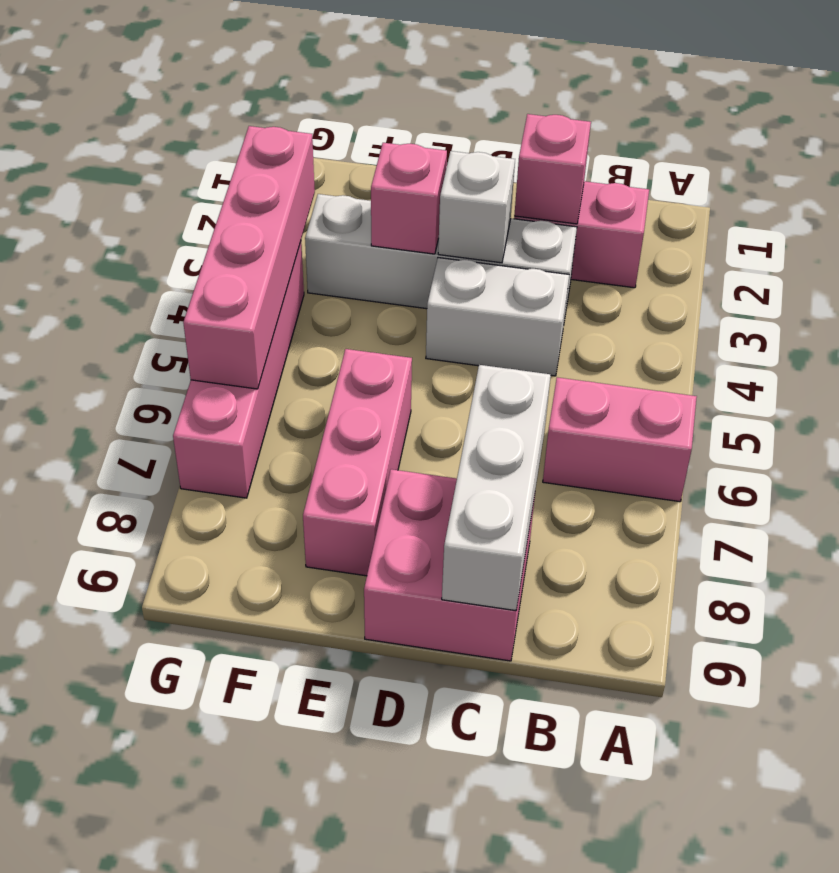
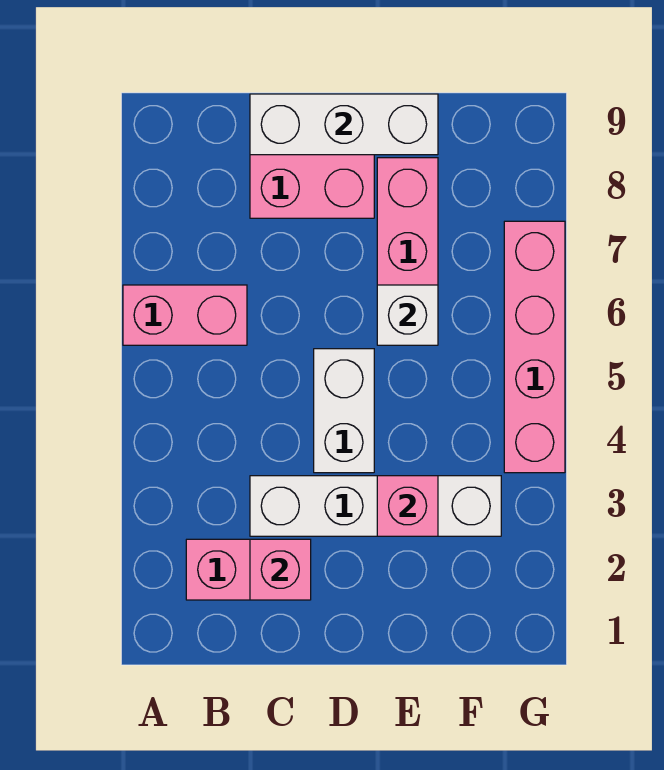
white brick C4:D4 level 1 -> white brick D4:D5 level 1
white brick C7:C9 level 2 -> white brick C9:E9 level 2
white brick D3 level 2 -> white brick E6 level 2
pink brick G3:G6 level 2 -> none

